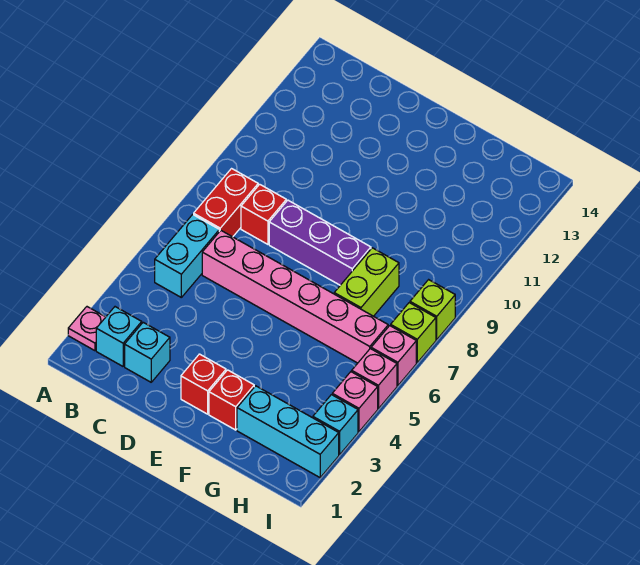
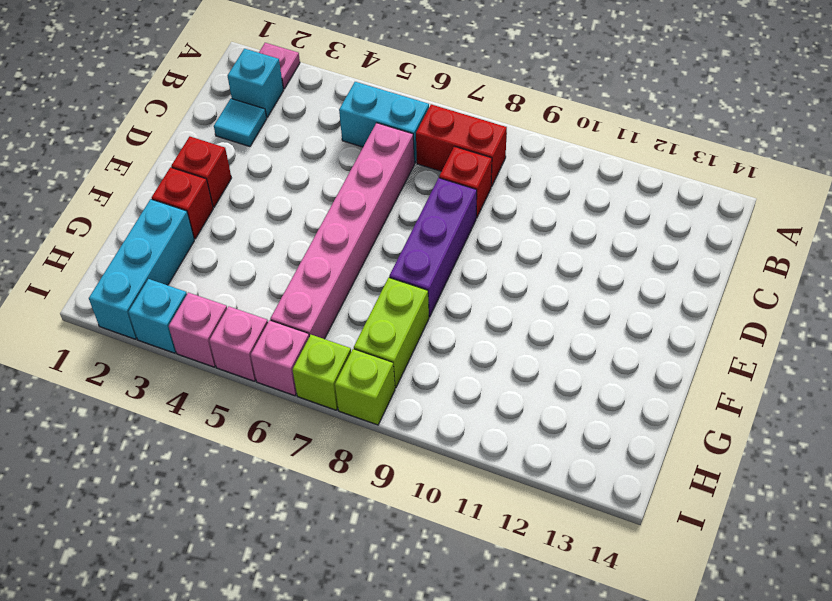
cyan brick C2 level 1 -> cyan tile C2 level 1
lime brick G7:G8 level 1 -> lime brick G8:H8 level 1

